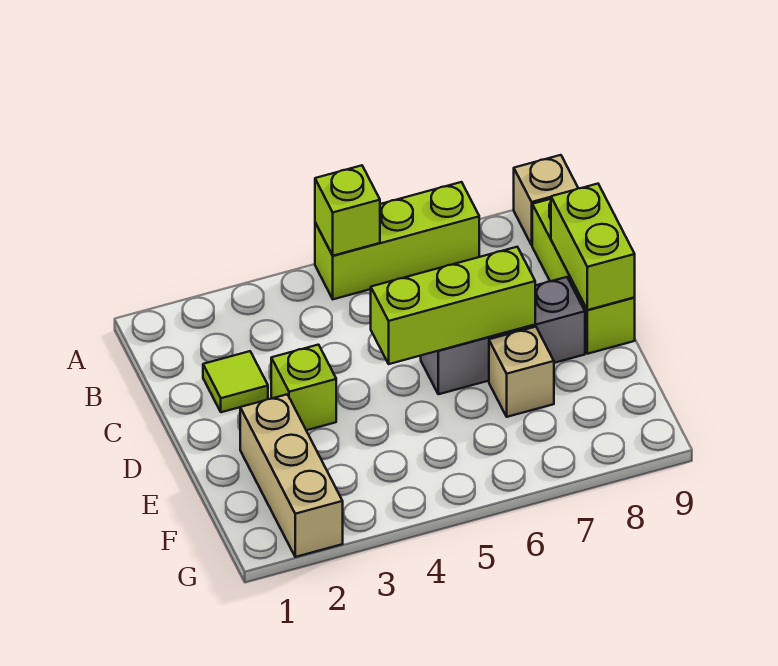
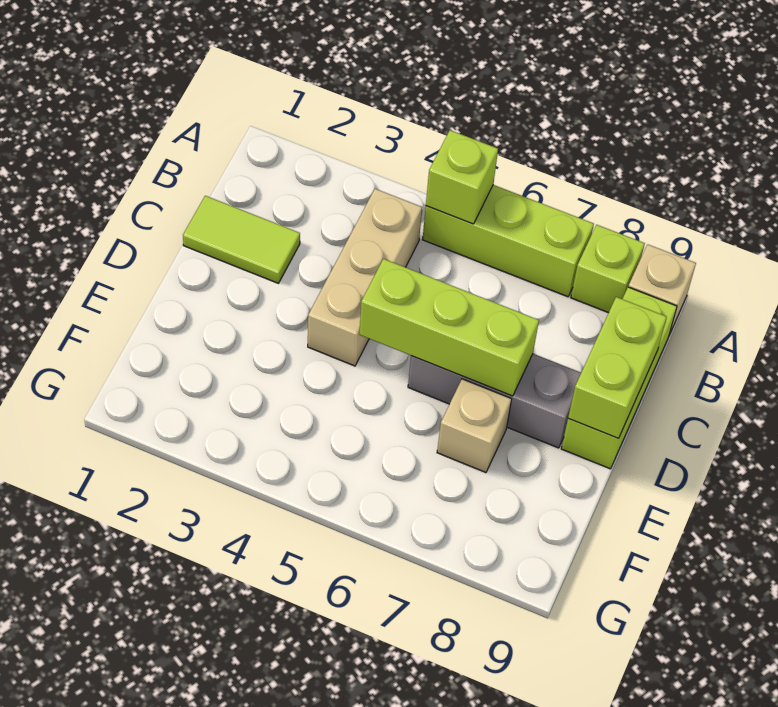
lime tile C2 level 1 -> lime tile C1:C2 level 1
lime brick D3 level 1 -> lime brick A8 level 1
tan brick E2:G2 level 1 -> tan brick B4:D4 level 1

